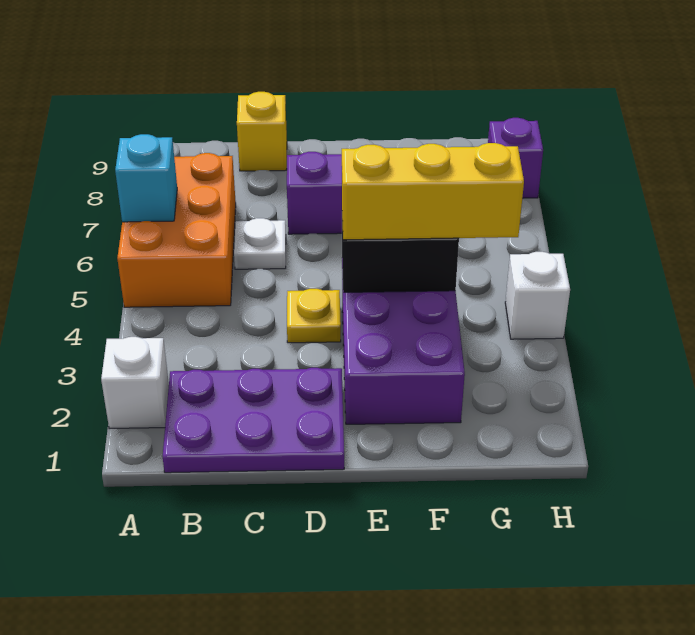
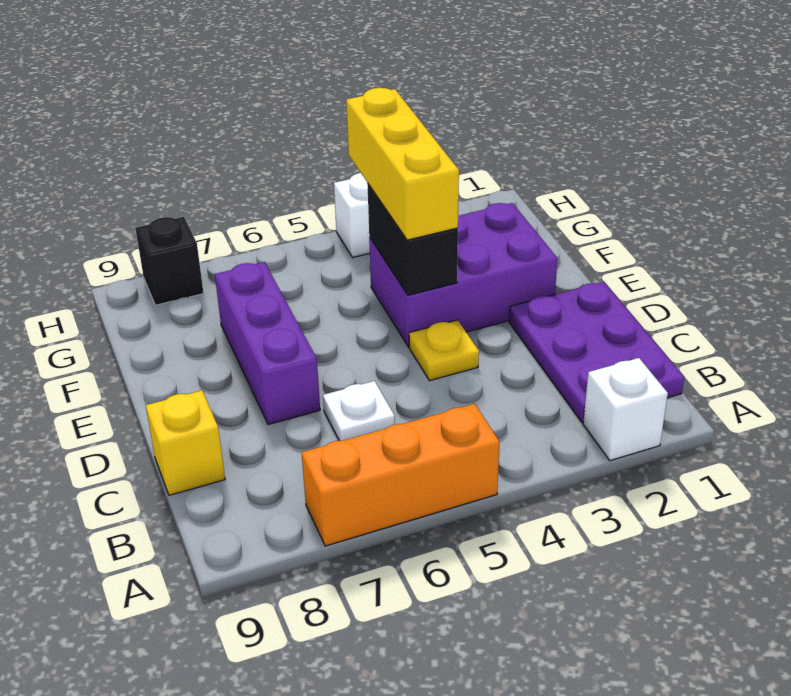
orange brick A5:B7 level 1 -> orange brick A5:A7 level 1
cyan brick A6 level 2 -> none
purple brick H8 level 1 -> black brick H8 level 1

